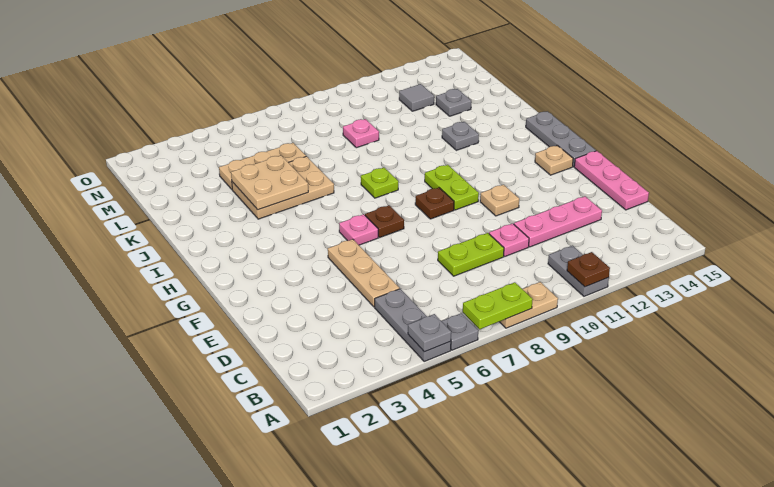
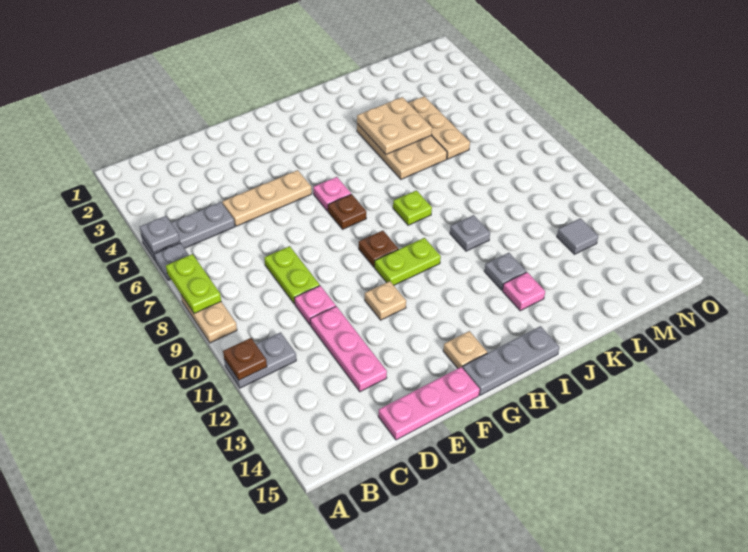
pink plate L9 level 1 -> pink plate J13 level 1
grey plate L13 level 1 -> grey plate J10 level 1

